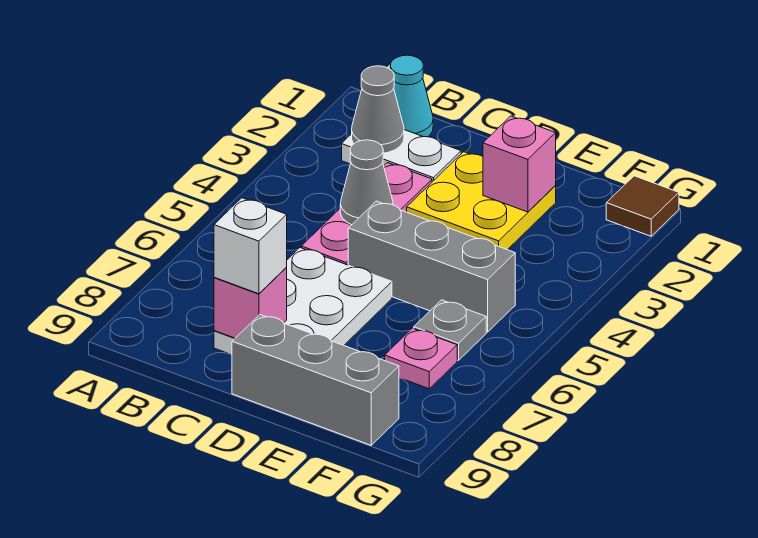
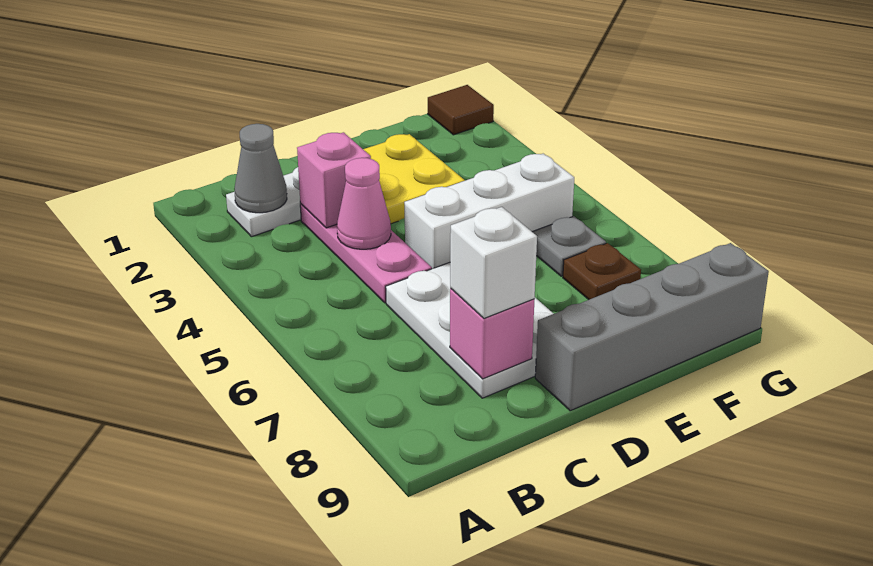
cyan cone B1 level 1 -> none
grey cone C4 level 2 -> pink cone C4 level 2
grey brick D5:F5 level 1 -> white brick D5:F5 level 1
grey brick D9:F9 level 1 -> grey brick D9:G9 level 1
pink brick E2 level 2 -> pink brick C3 level 2
pink plate F7 level 1 -> brown plate F7 level 1

